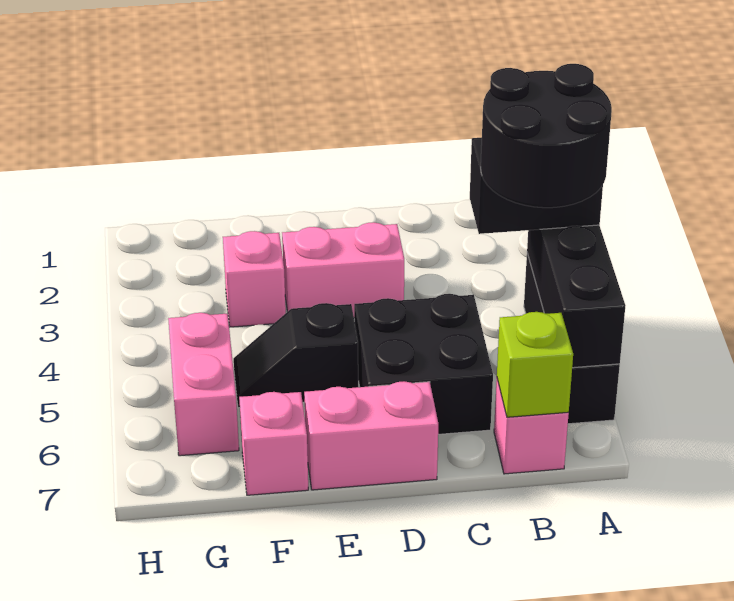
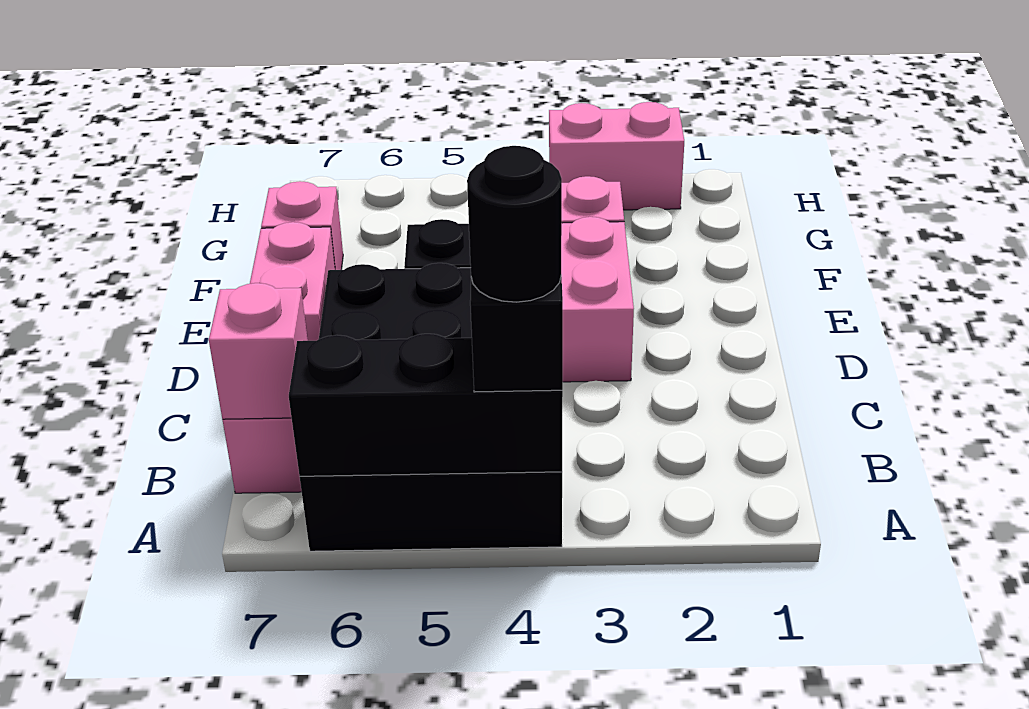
black round brick A4:B5 level 4 -> black round brick A4 level 4
lime brick B7 level 2 -> pink brick B7 level 2
pink brick G5:G6 level 1 -> pink brick H2:H3 level 1

